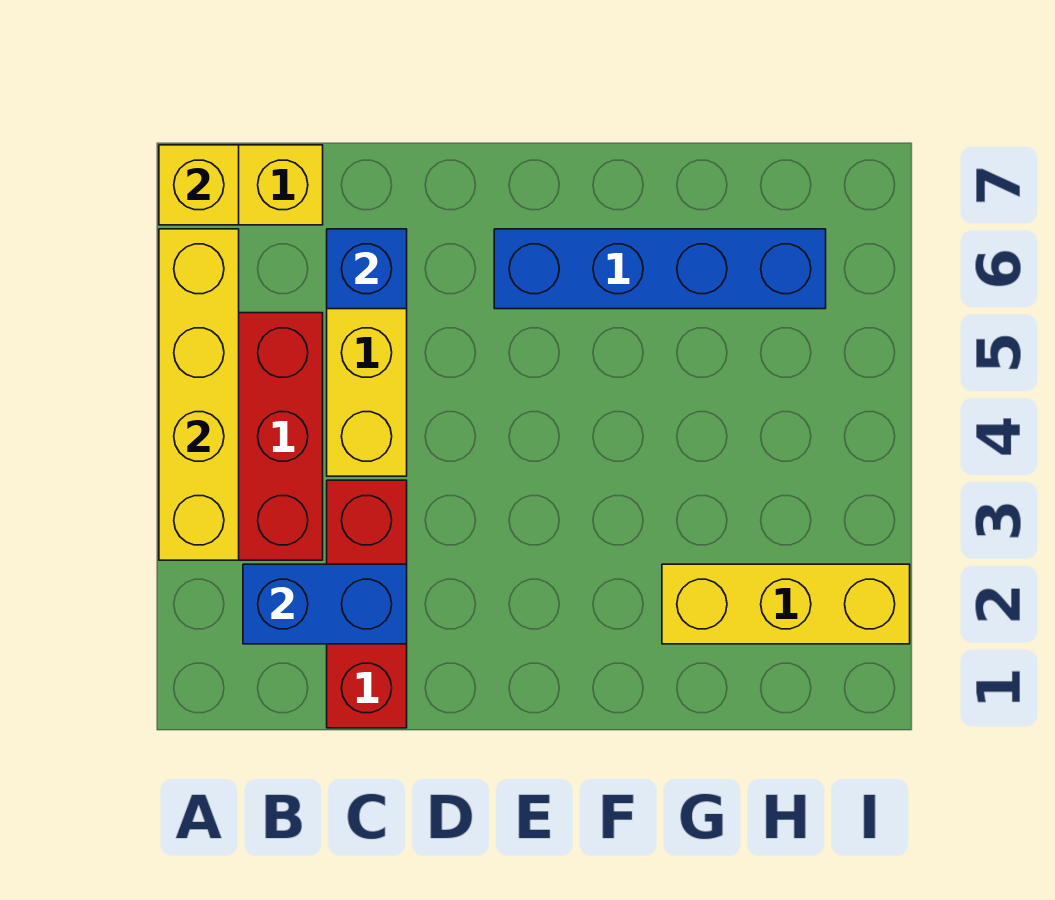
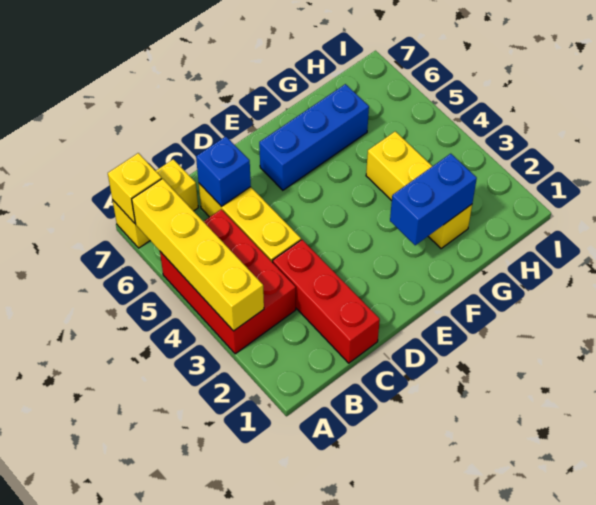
blue brick B2:C2 level 2 -> blue brick F2:G2 level 2
blue brick E6:H6 level 1 -> blue brick E6:G6 level 1
yellow brick G2:I2 level 1 -> yellow brick G2:G4 level 1

